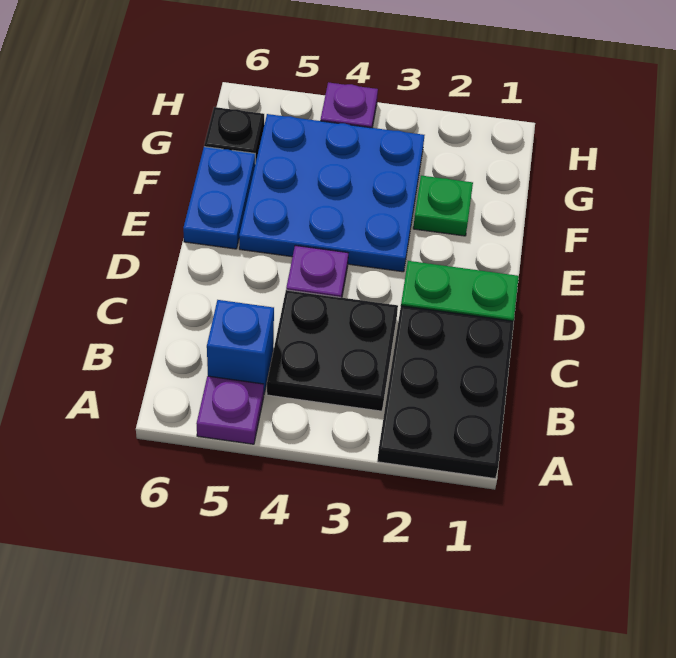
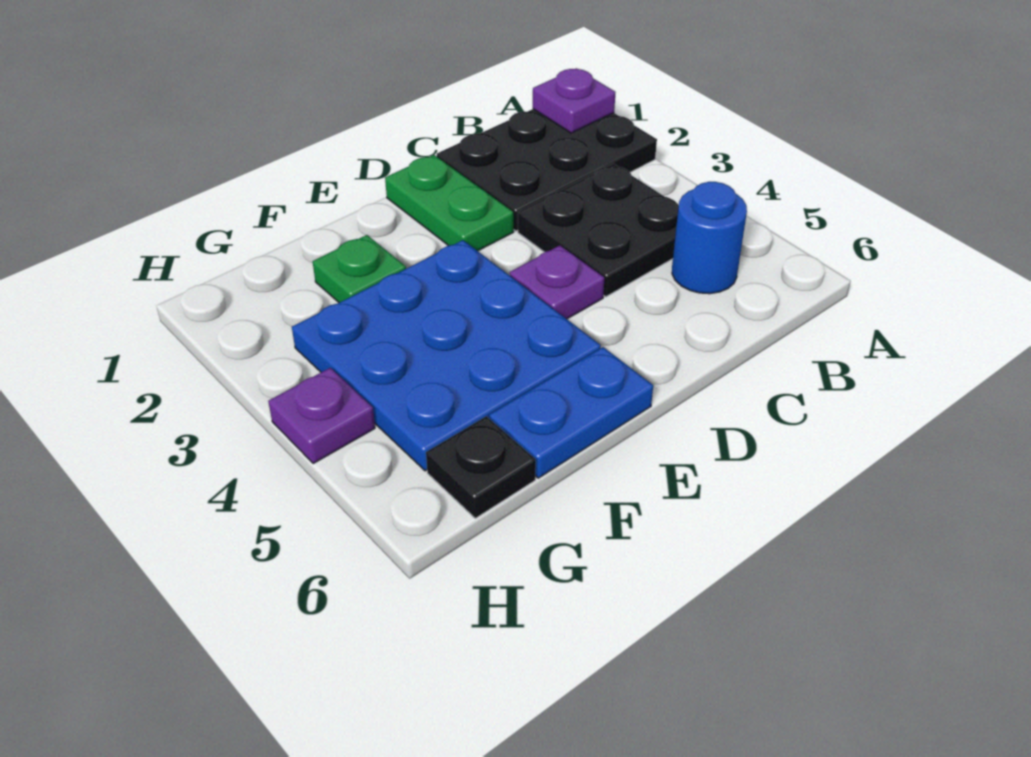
purple plate A5 level 1 -> purple plate A1 level 2
blue brick B5 level 1 -> blue round brick B5 level 1

